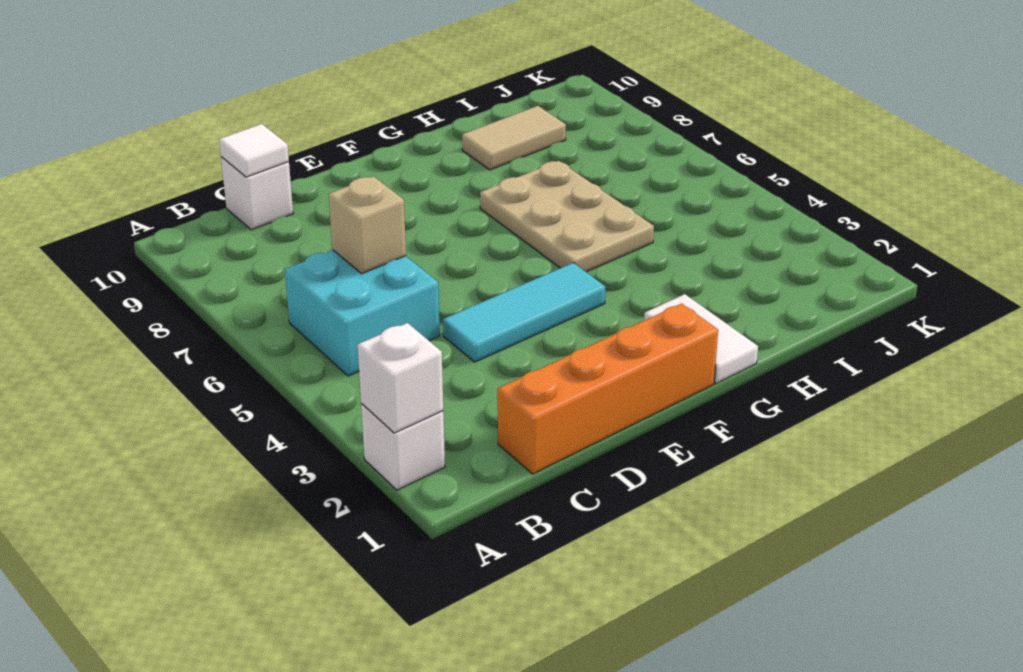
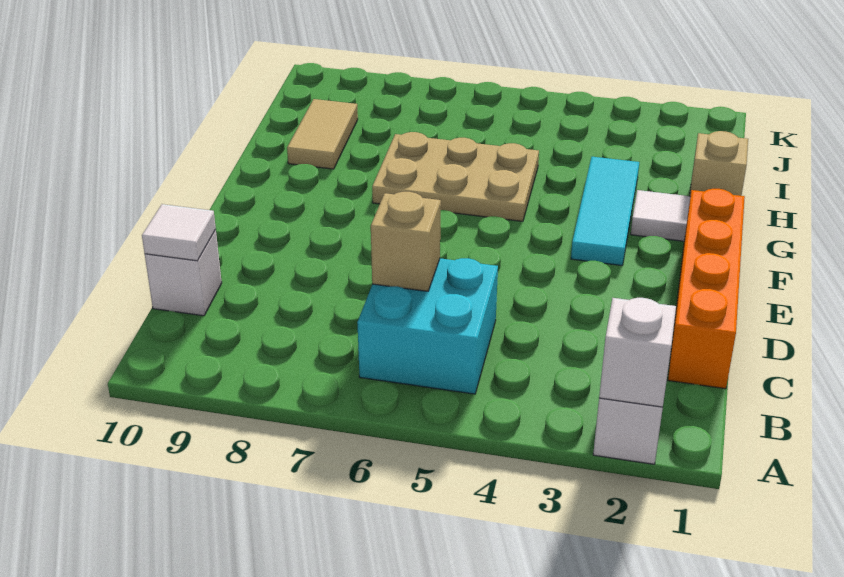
cyan tile D4:F4 level 1 -> cyan tile F3:H3 level 1
none -> tan brick H1 level 1

